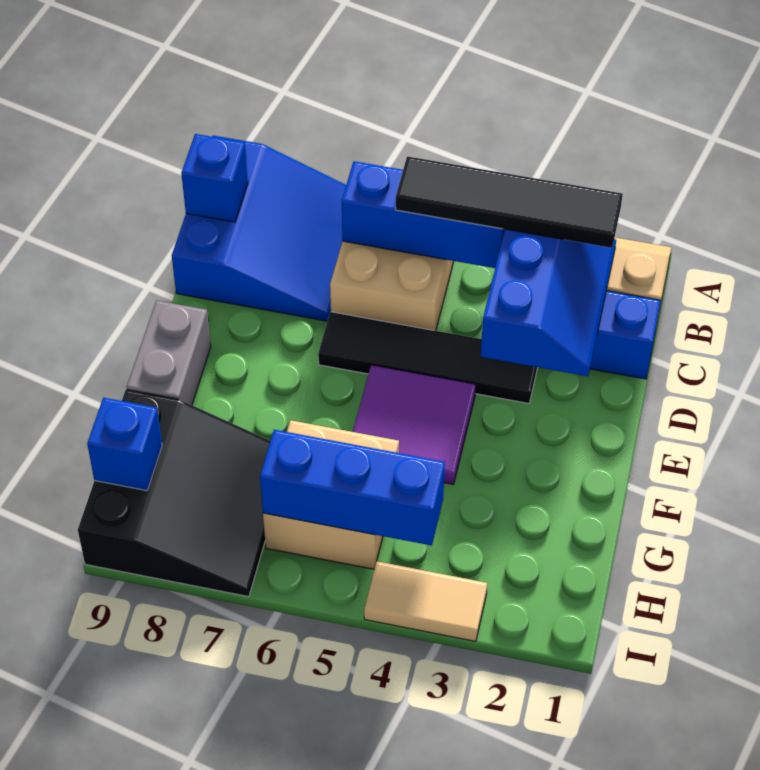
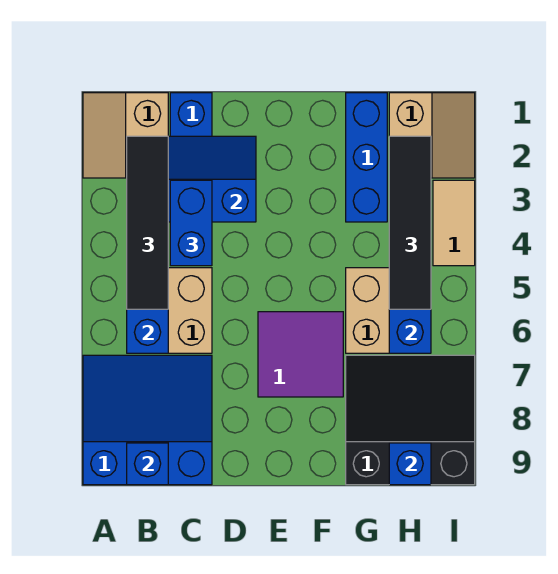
none -> blue brick C3:C4 level 3
black tile D3:D6 level 1 -> black tile H2:H5 level 3
purple tile E4:F5 level 1 -> purple tile E6:F7 level 1
grey brick E9:F9 level 1 -> none
none -> blue brick G1:G3 level 1
none -> tan slope H1:I2 level 1 top H

